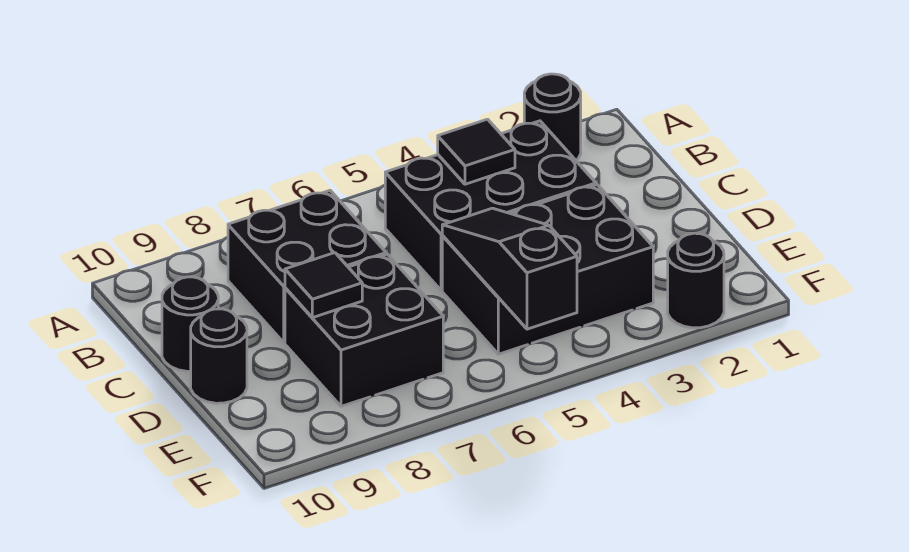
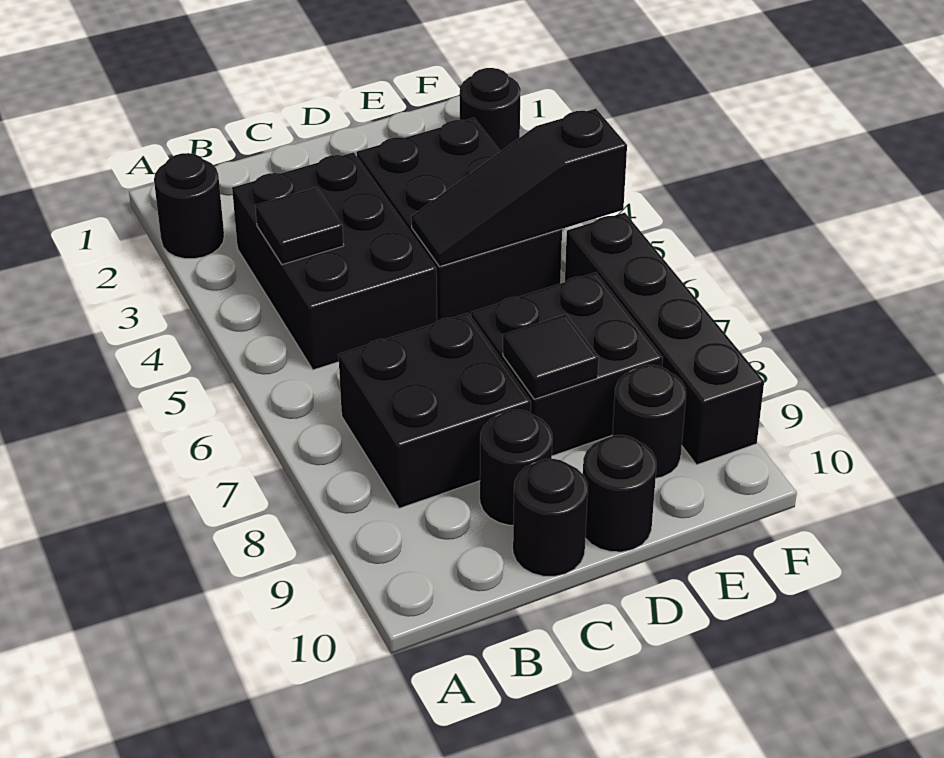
none -> black round brick C9 level 1
none -> black round brick E9 level 1
none -> black brick F6:F9 level 1

